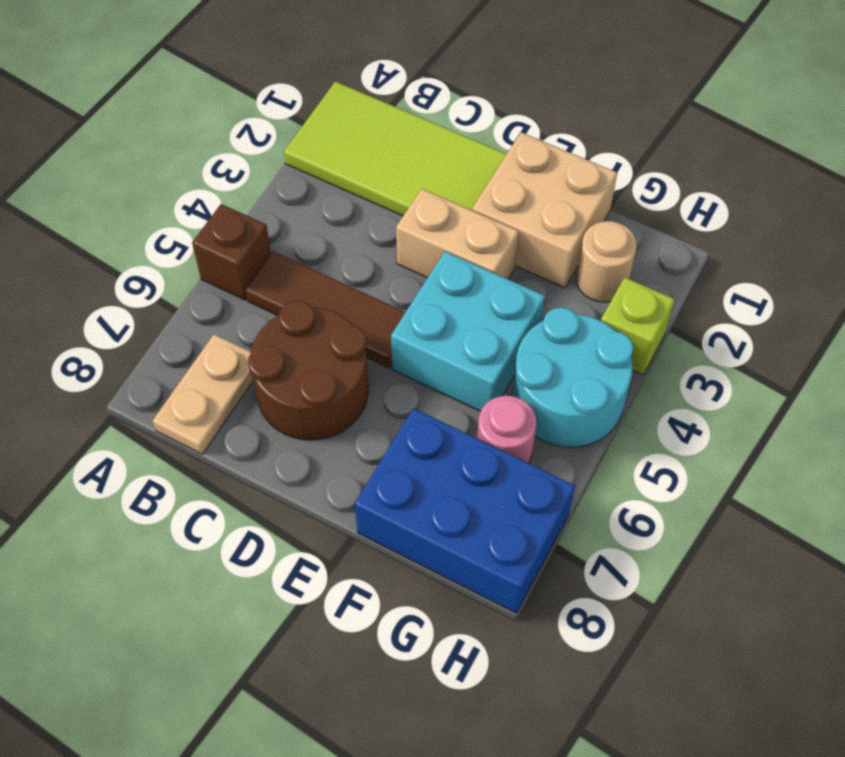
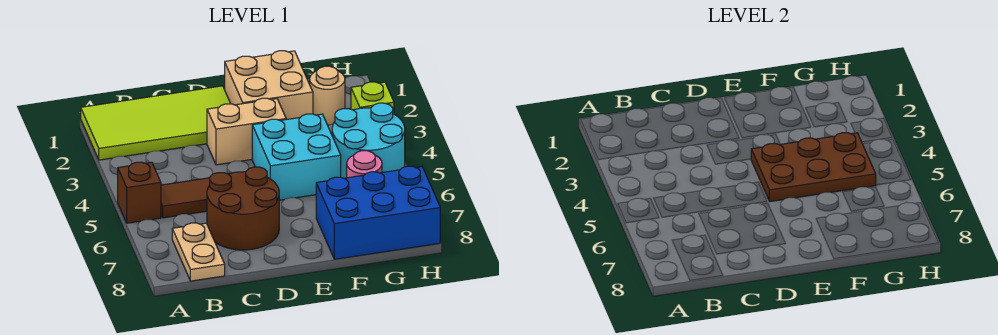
none -> brown plate E4:G5 level 2

